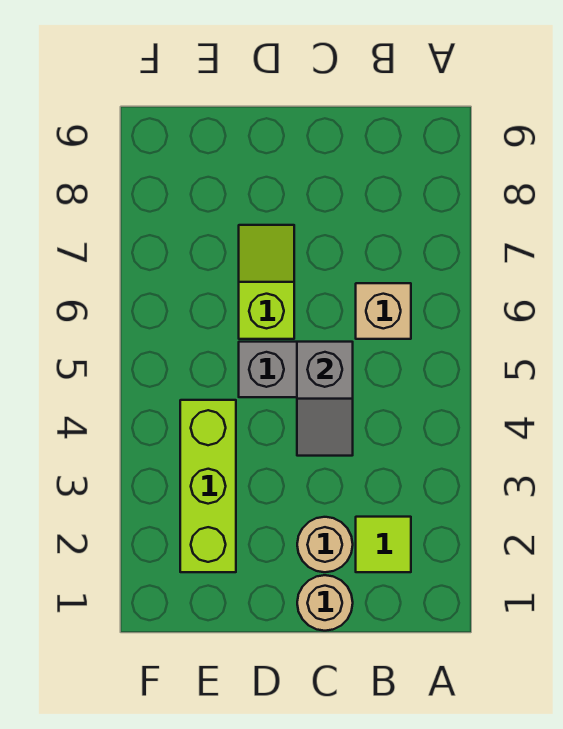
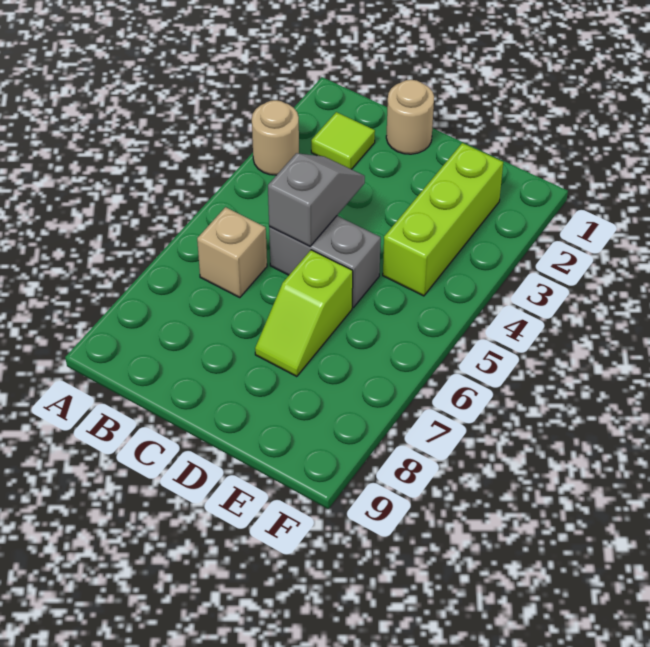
tan round brick C2 level 1 -> tan round brick A3 level 1

